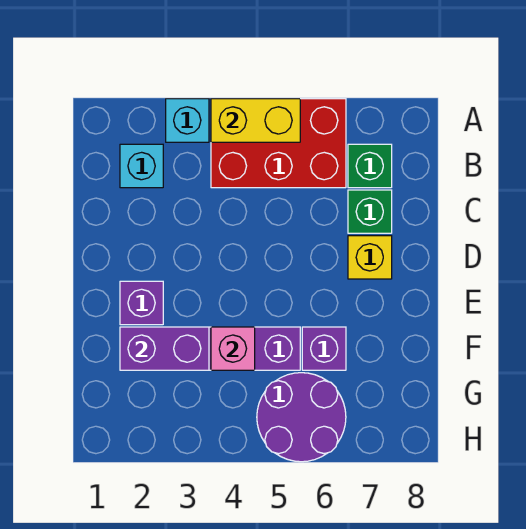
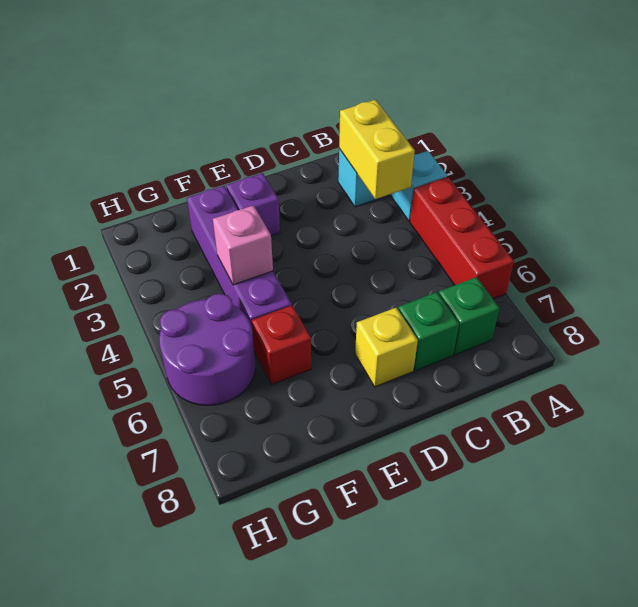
red brick A4:B6 level 1 -> red brick A4:A6 level 1
yellow brick A4:A5 level 2 -> yellow brick B2:B3 level 2
purple brick F2:F3 level 2 -> none
purple brick F6 level 1 -> red brick F6 level 1

